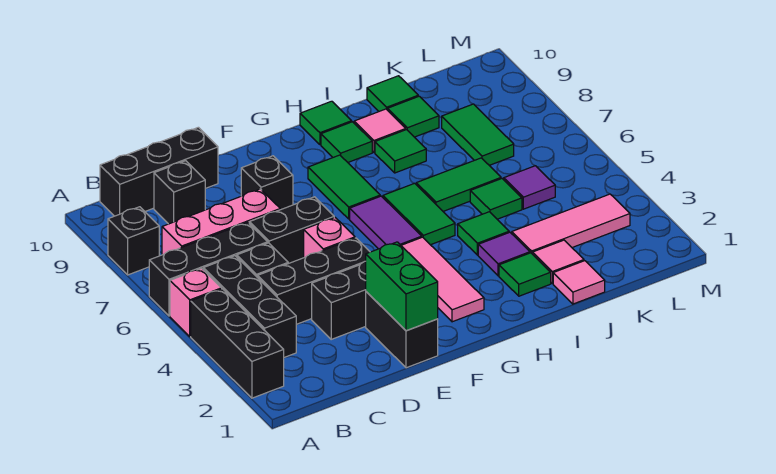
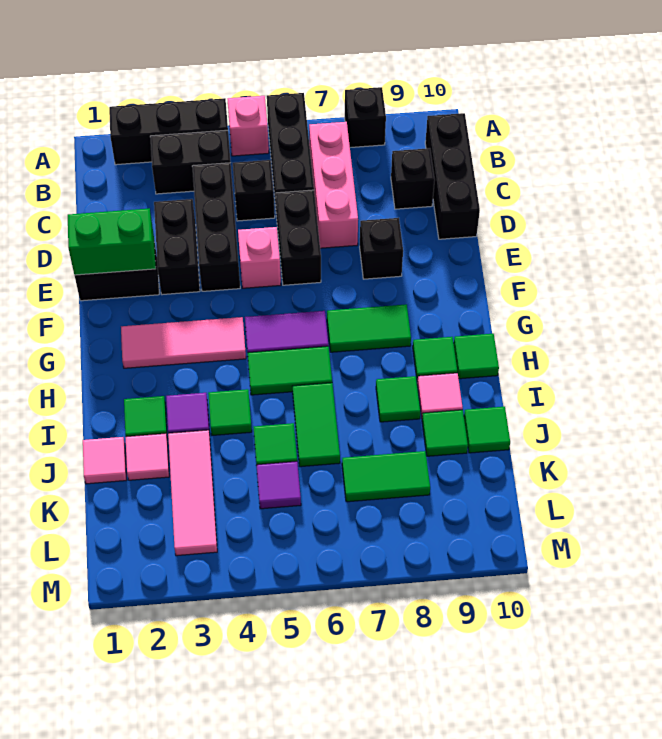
black brick B3:B5 level 1 -> black brick B3:B4 level 1

